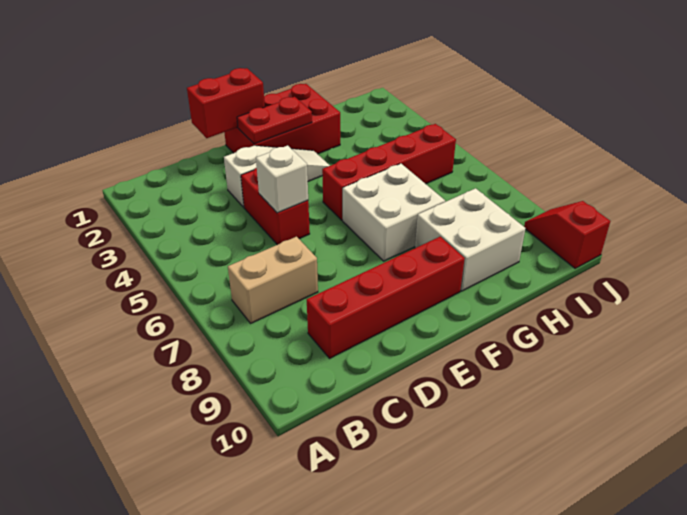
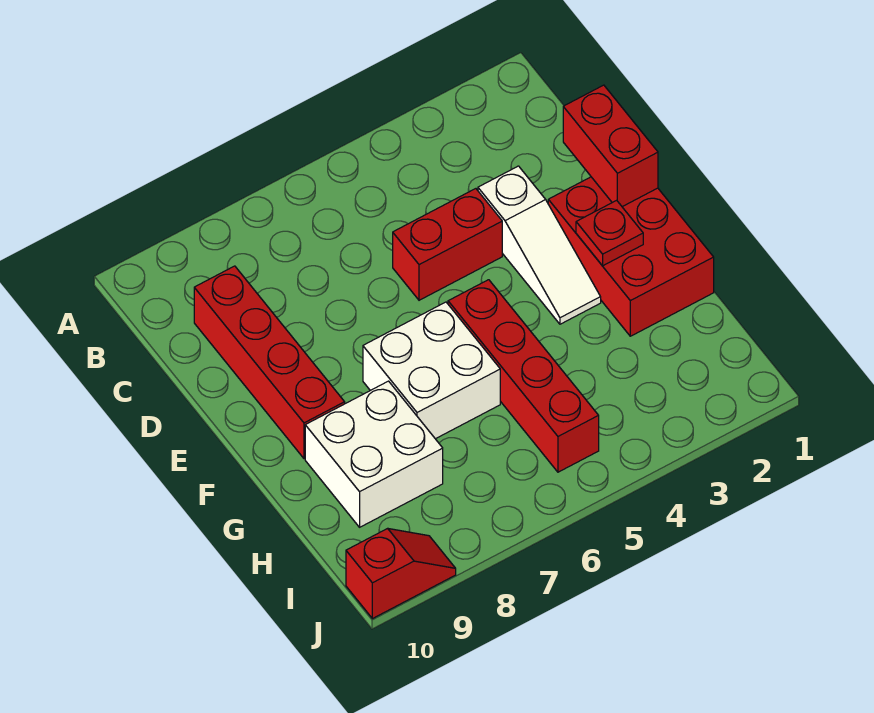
tan brick B7:C7 level 1 -> none
white brick D5 level 2 -> none
red plate E2:F2 level 2 -> red plate F2 level 2

